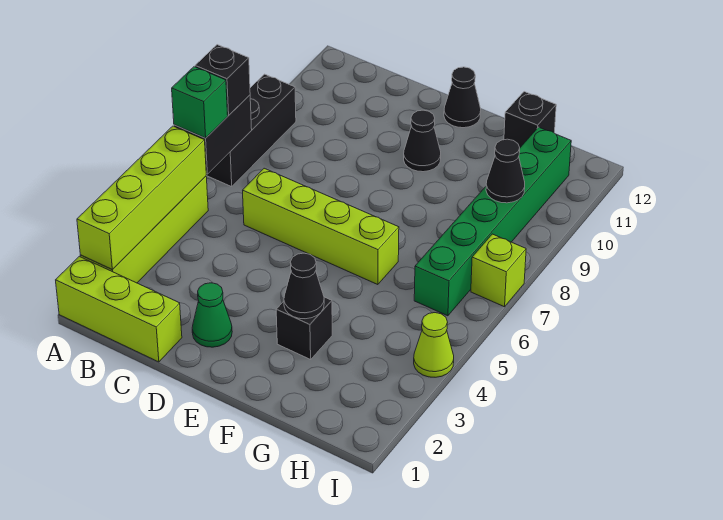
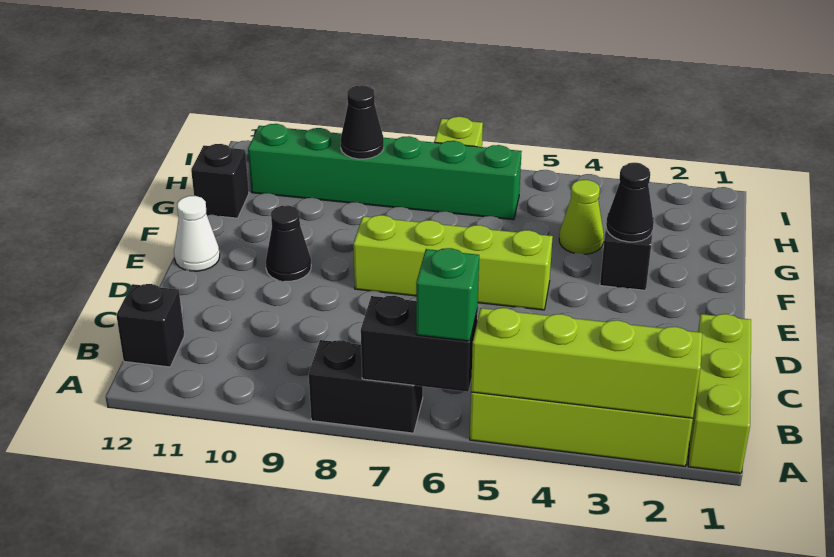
black brick A7:A9 level 1 -> black brick A7:A8 level 1
black brick A7 level 3 -> black brick B12 level 1
lime brick C6:F6 level 1 -> lime brick E5:E8 level 1
green cone D2 level 1 -> none
black cone E12 level 1 -> white cone E12 level 1
lime cone I4 level 1 -> lime cone G4 level 1

